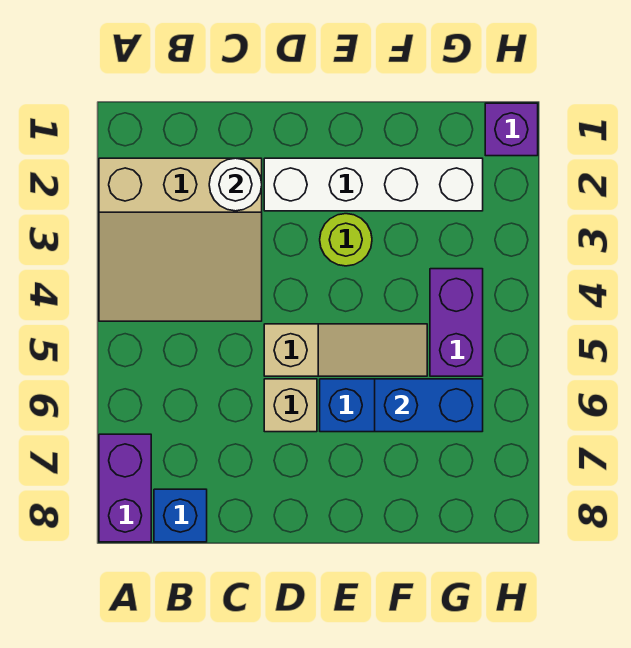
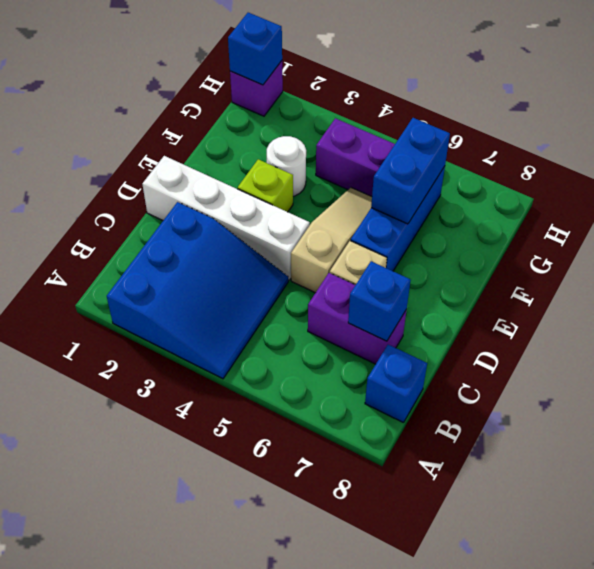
tan slope A2:C4 level 1 top 2 -> blue slope A2:C4 level 1 top 2
purple brick A7:A8 level 1 -> purple brick C6:C7 level 1
white round brick C2 level 2 -> white round brick F3 level 1
none -> blue brick C7 level 2
white brick D2:G2 level 1 -> white brick D1:D4 level 1
lime round brick E3 level 1 -> lime brick E3 level 1
none -> blue brick H1 level 2

